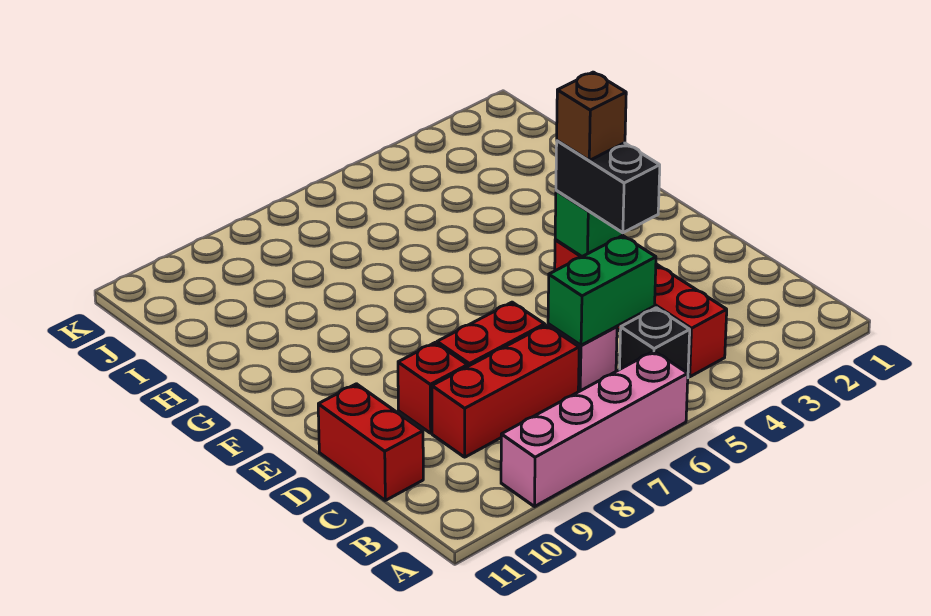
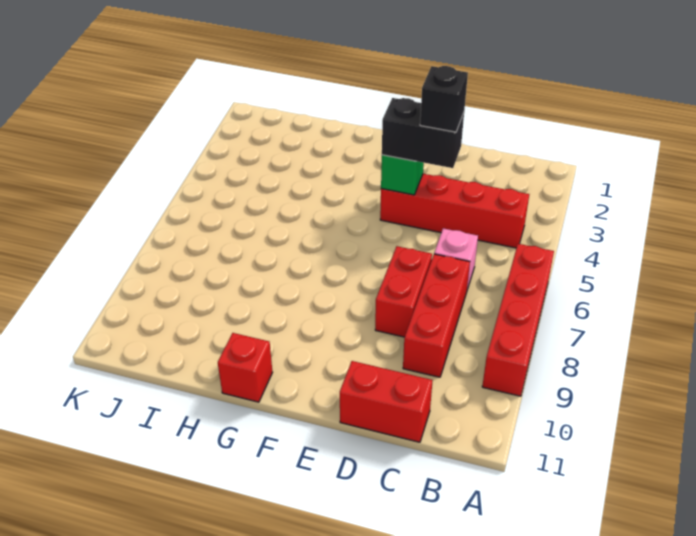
pink brick A6:A9 level 1 -> red brick A6:A9 level 1
black brick B5 level 1 -> black brick D4 level 4
green brick C5:C6 level 2 -> none
red brick D9 level 1 -> red brick G11 level 1
brown brick E4 level 4 -> none

